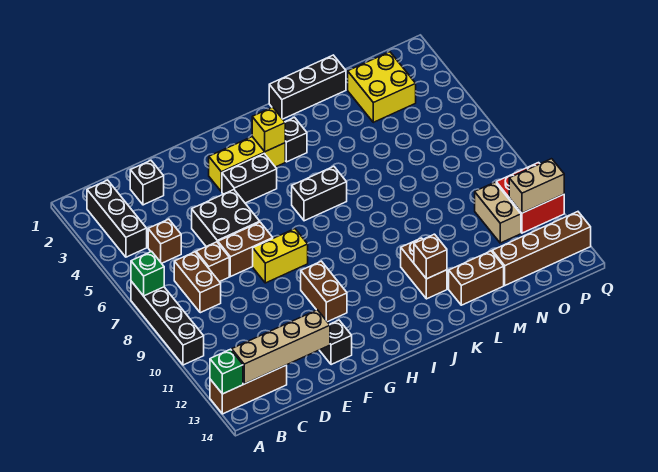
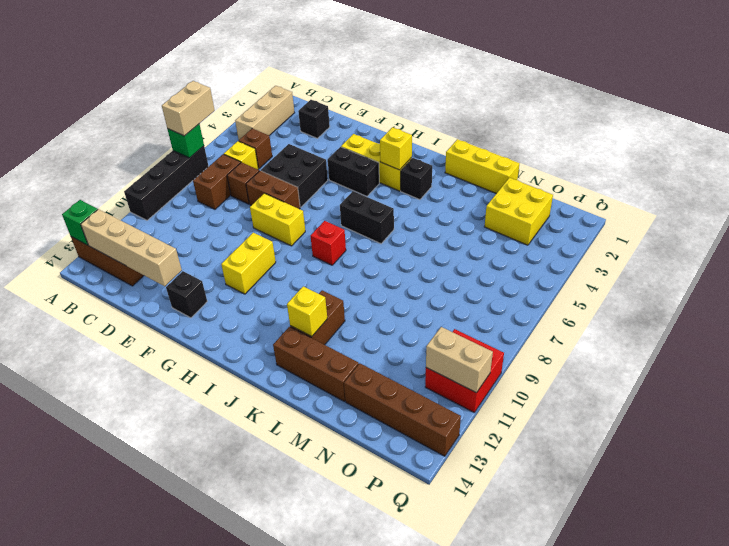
black brick B2:B4 level 1 -> tan brick B2:B4 level 1
none -> yellow brick C6 level 1
brown brick G10:G11 level 1 -> yellow brick G10:G11 level 1
none -> red brick I8 level 1
black brick K1:M1 level 1 -> yellow brick K1:M1 level 1
brown brick K12 level 2 -> yellow brick K12 level 2
brown brick L13:M13 level 1 -> brown brick K13:M13 level 1
tan brick O10:O11 level 1 -> tan brick A6:A7 level 3

